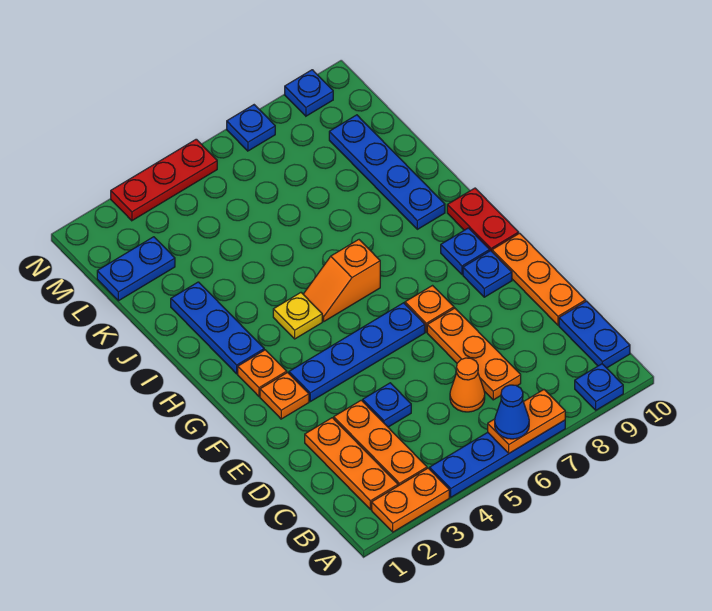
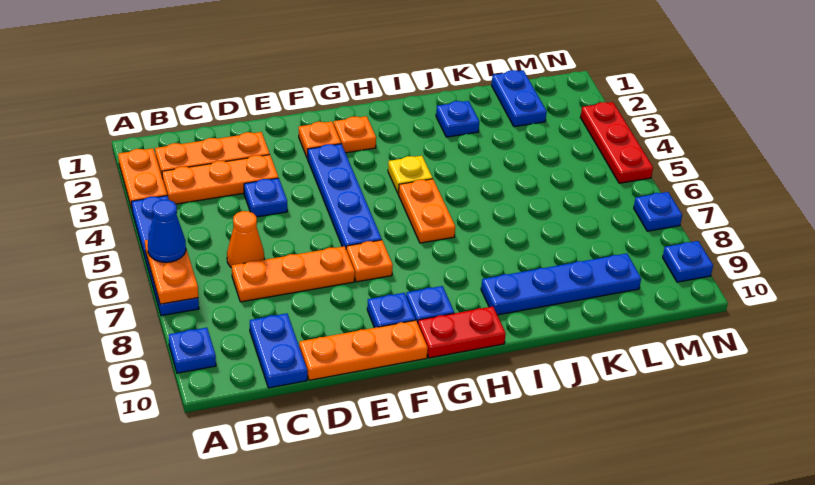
blue plate B10:C10 level 1 -> blue plate C9:C10 level 1
blue plate H2:J2 level 1 -> blue plate J2 level 1
orange slope H5:H6 level 1 top 6 -> orange plate H5:H6 level 1

